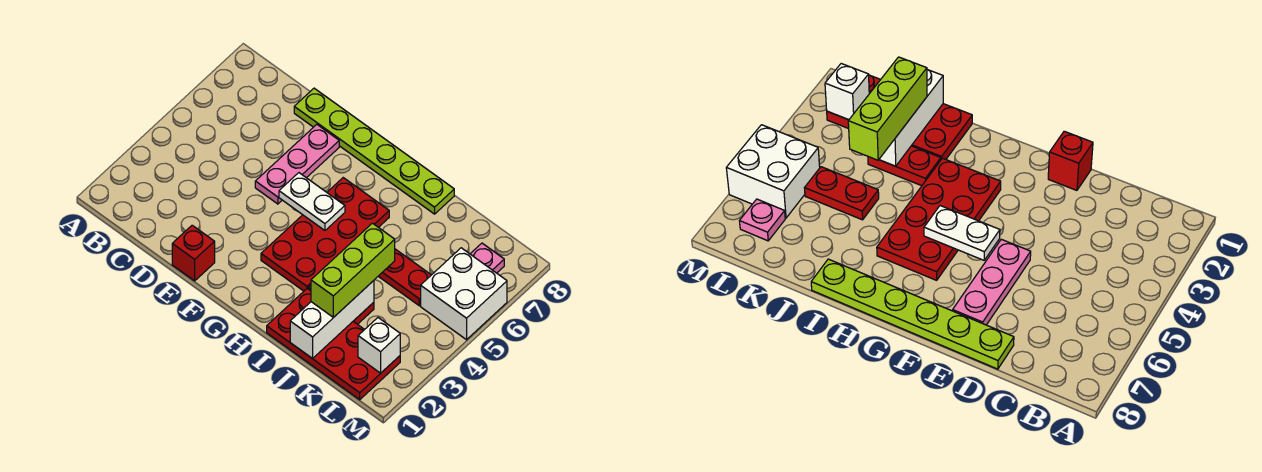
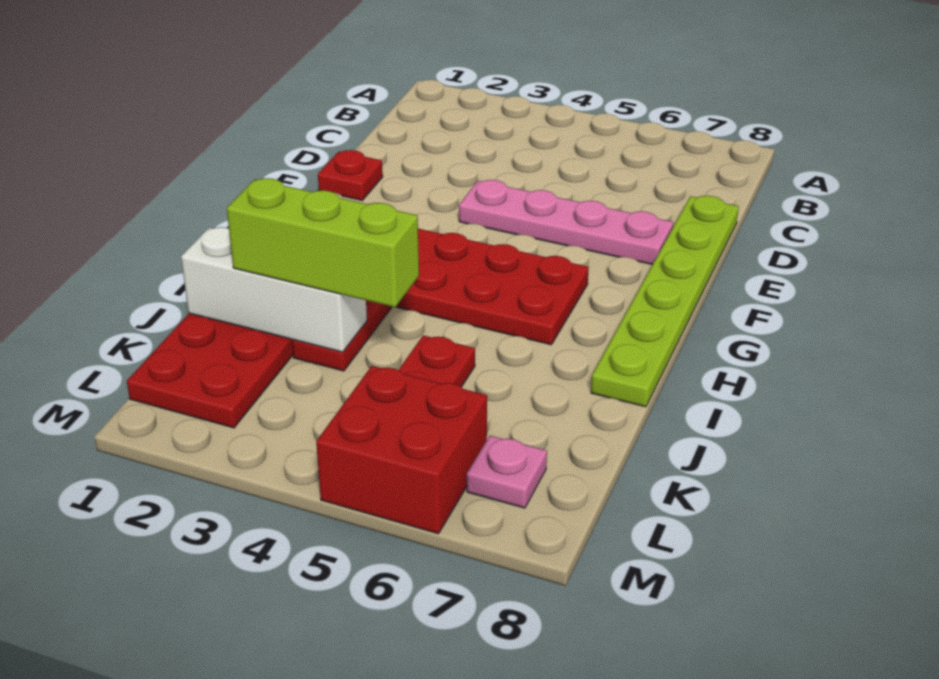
red brick E1 level 1 -> red plate E1 level 1
pink plate E5:E7 level 1 -> pink plate E4:E7 level 1
white plate F5:G5 level 2 -> none
white brick L2 level 2 -> none
white brick L5:M6 level 1 -> red brick L5:M6 level 1

